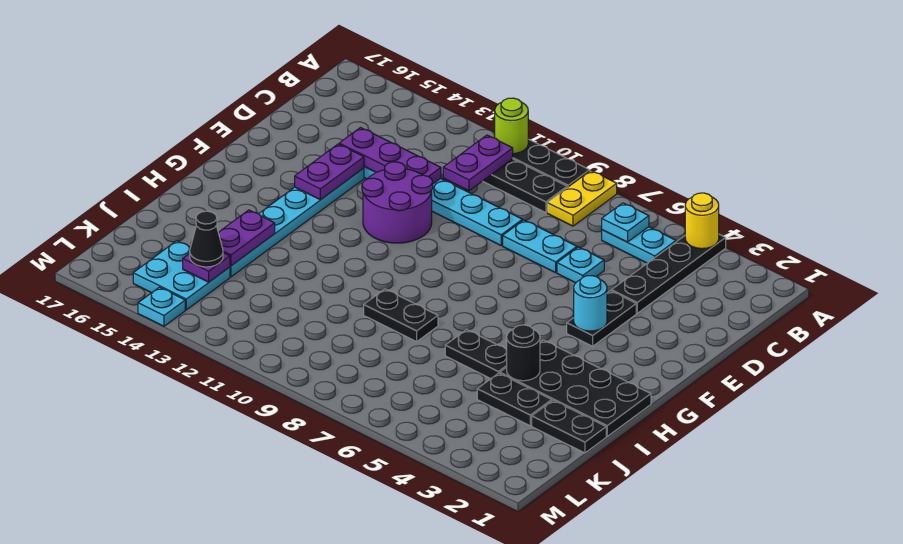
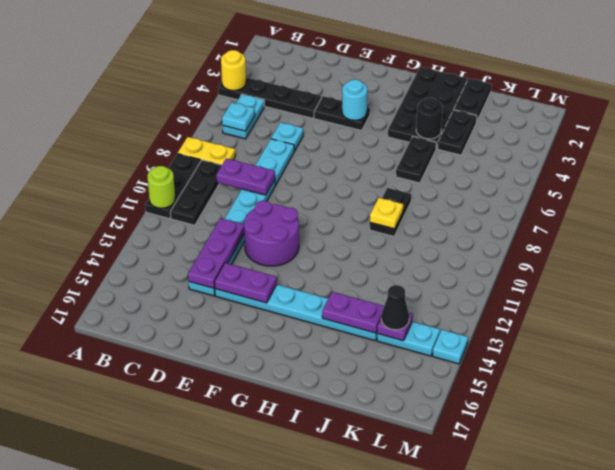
purple plate B11:C11 level 2 -> purple plate C9:D9 level 2
none -> yellow plate I9 level 2
cyan plate K14:L15 level 1 -> cyan plate K14:L14 level 1

